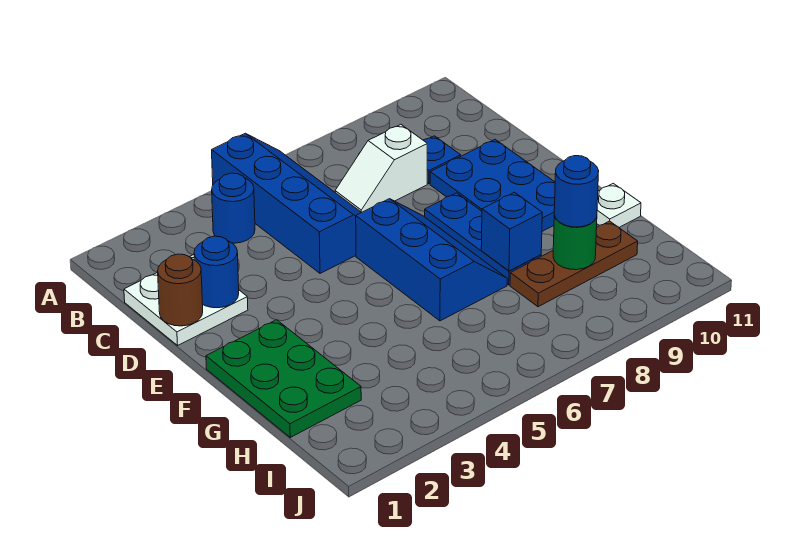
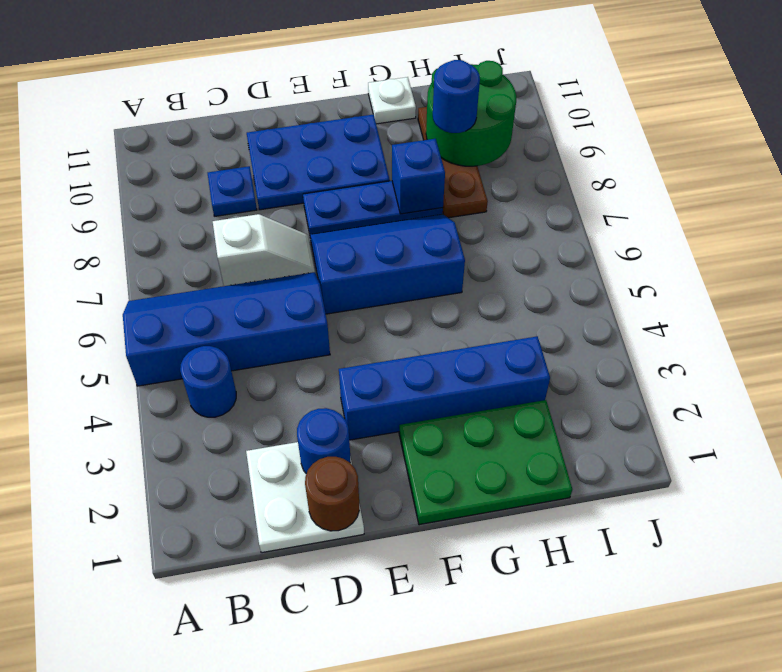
white slope C7:C8 level 1 top 8 -> white slope C7:D7 level 1 top C
none -> blue brick E3:H3 level 1
green round brick H9 level 2 -> green round brick H9:I10 level 2

